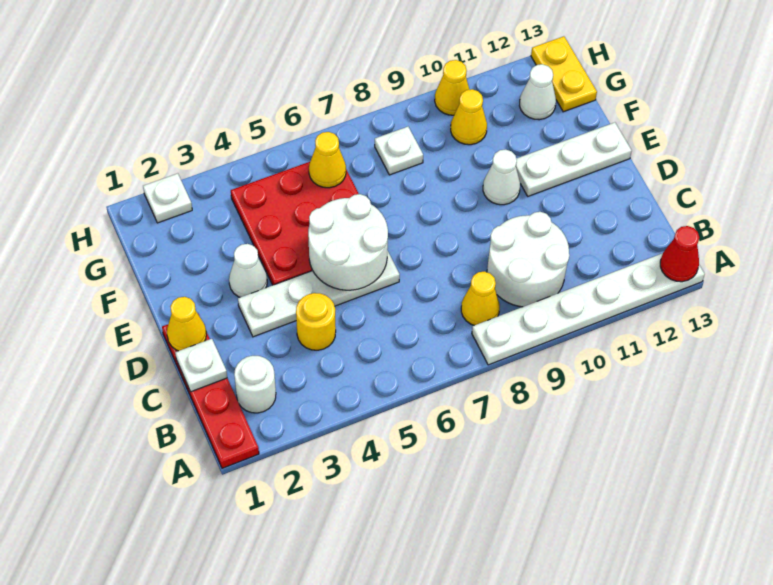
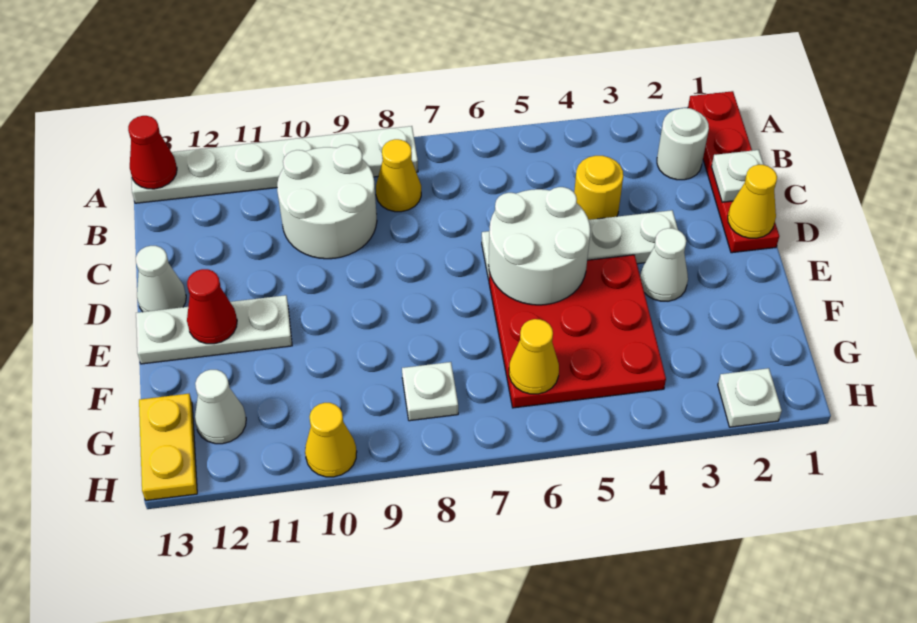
white cone E10 level 1 -> white cone D13 level 1
none -> red cone E12 level 2
yellow cone G10 level 1 -> none

